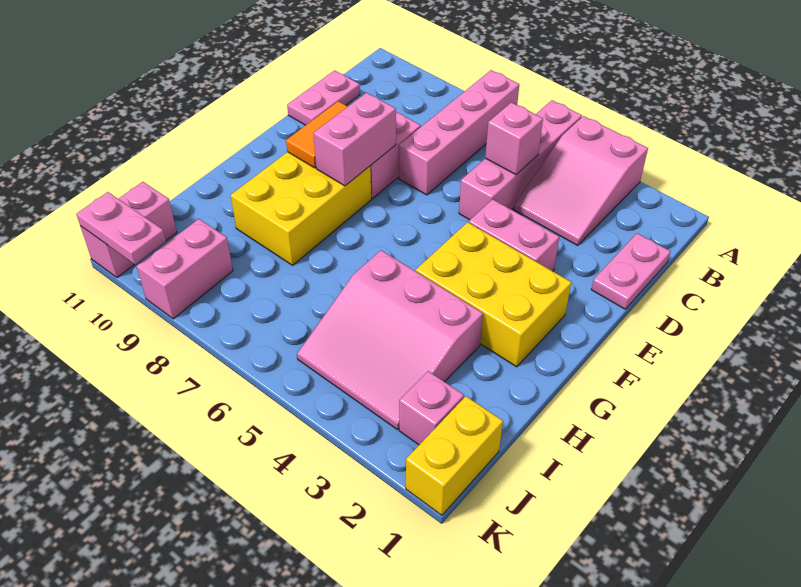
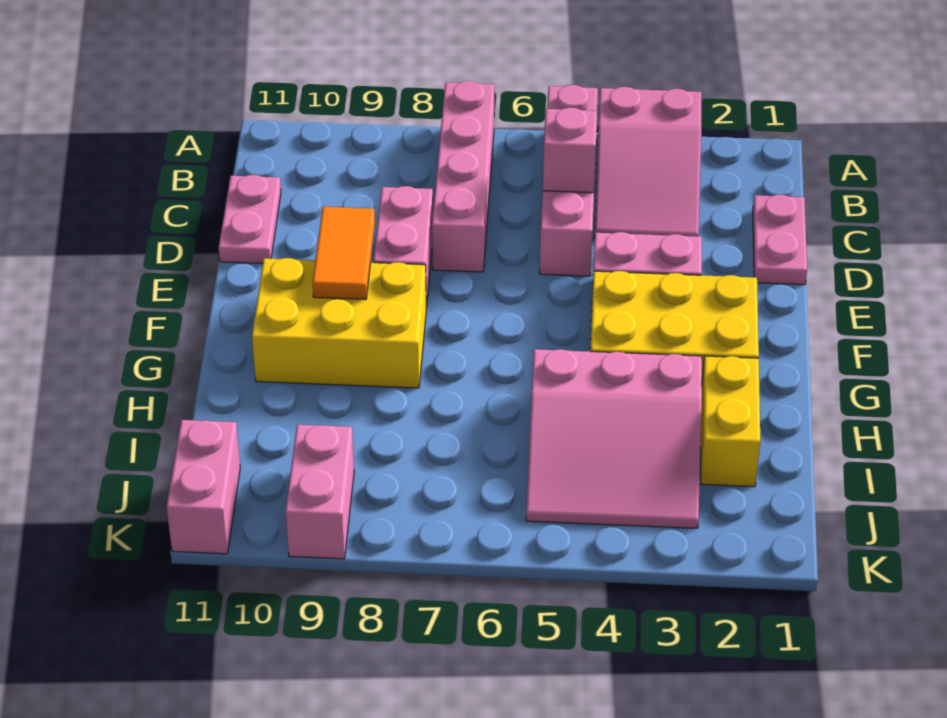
pink brick E8:F8 level 2 -> none
yellow brick F8:H9 level 1 -> yellow brick F8:G10 level 1
yellow brick J1:K1 level 1 -> yellow brick H2:I2 level 1
pink brick J2 level 1 -> none
pink plate K10:K11 level 2 -> none

